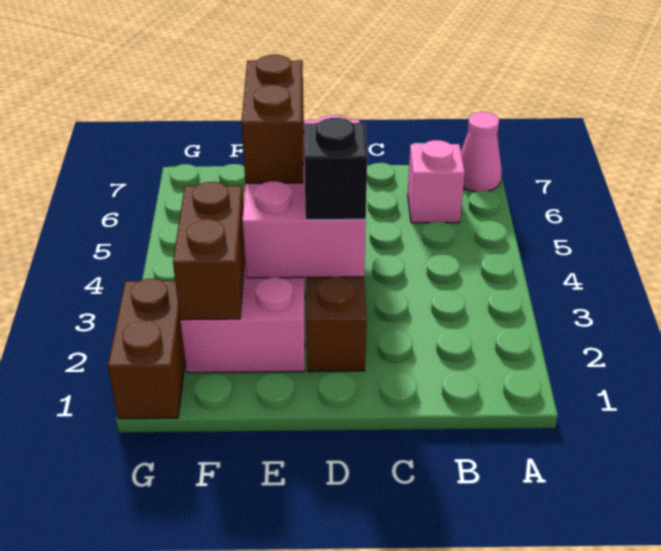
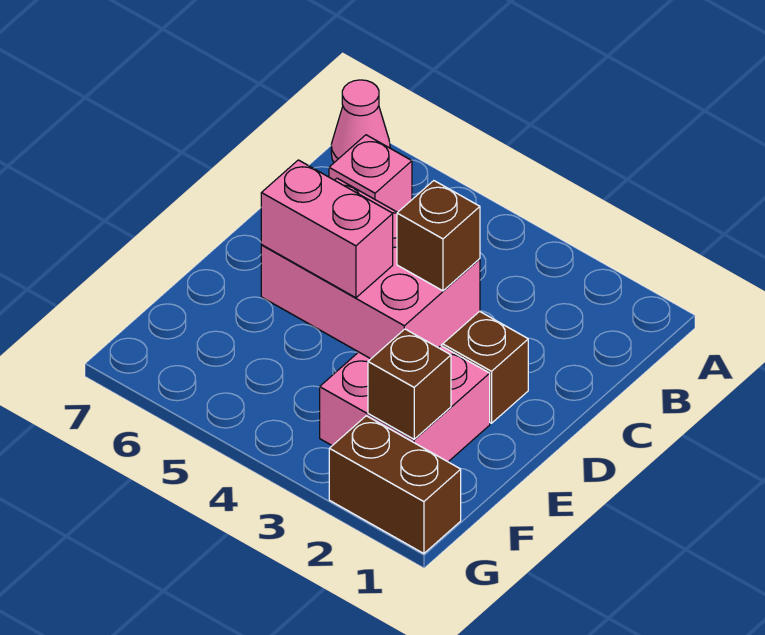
black brick D3 level 3 -> brown brick D3 level 3
brown brick E4:E5 level 3 -> pink brick E4:E5 level 3
brown brick F2:F3 level 2 -> brown brick F2 level 2

